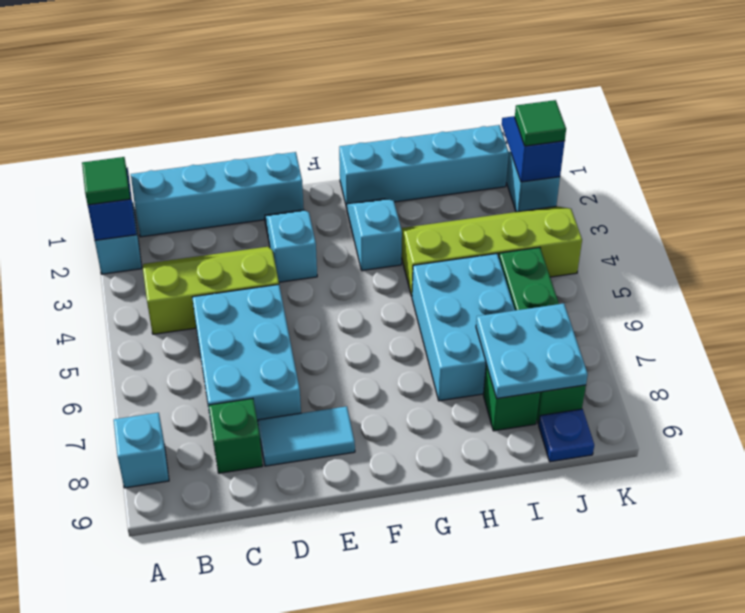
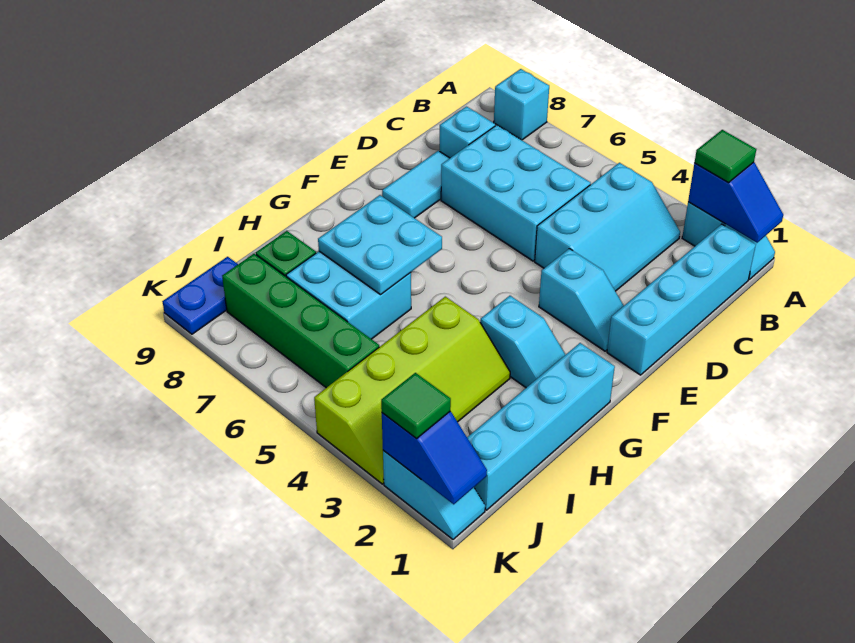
lime slope B3:D4 level 1 top 4 -> cyan slope B3:D4 level 1 top 4
green brick C8 level 1 -> cyan brick C8 level 1
cyan brick H5:I7 level 1 -> cyan brick H6:I7 level 1
cyan plate I7:J8 level 2 -> cyan plate G6:H7 level 2
blue plate J9 level 1 -> blue plate J9:K9 level 1

